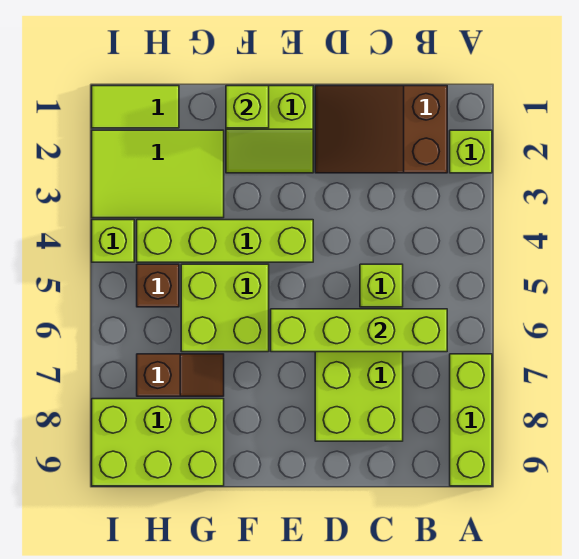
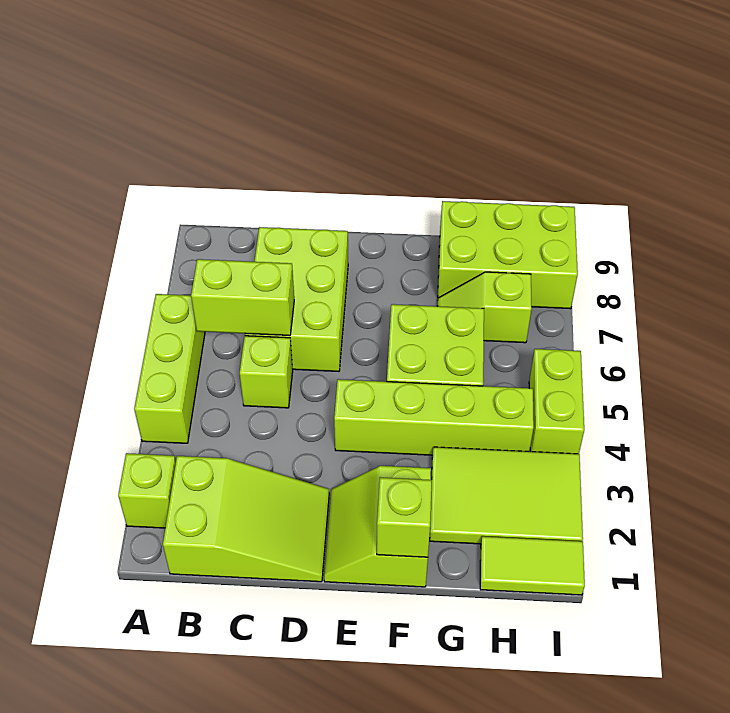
lime brick A7:A9 level 1 -> lime brick A4:A6 level 1
brown slope B1:D2 level 1 top B -> lime slope B1:D2 level 1 top B
lime brick B6:E6 level 2 -> lime brick B6:C6 level 2
lime slope E1:F2 level 1 top 1 -> lime slope E1:F2 level 1 top F
brown slope G7:H7 level 1 top H -> lime slope G7:H7 level 1 top H
brown brick H5 level 1 -> none
lime brick I4 level 1 -> lime brick I4:I5 level 1

